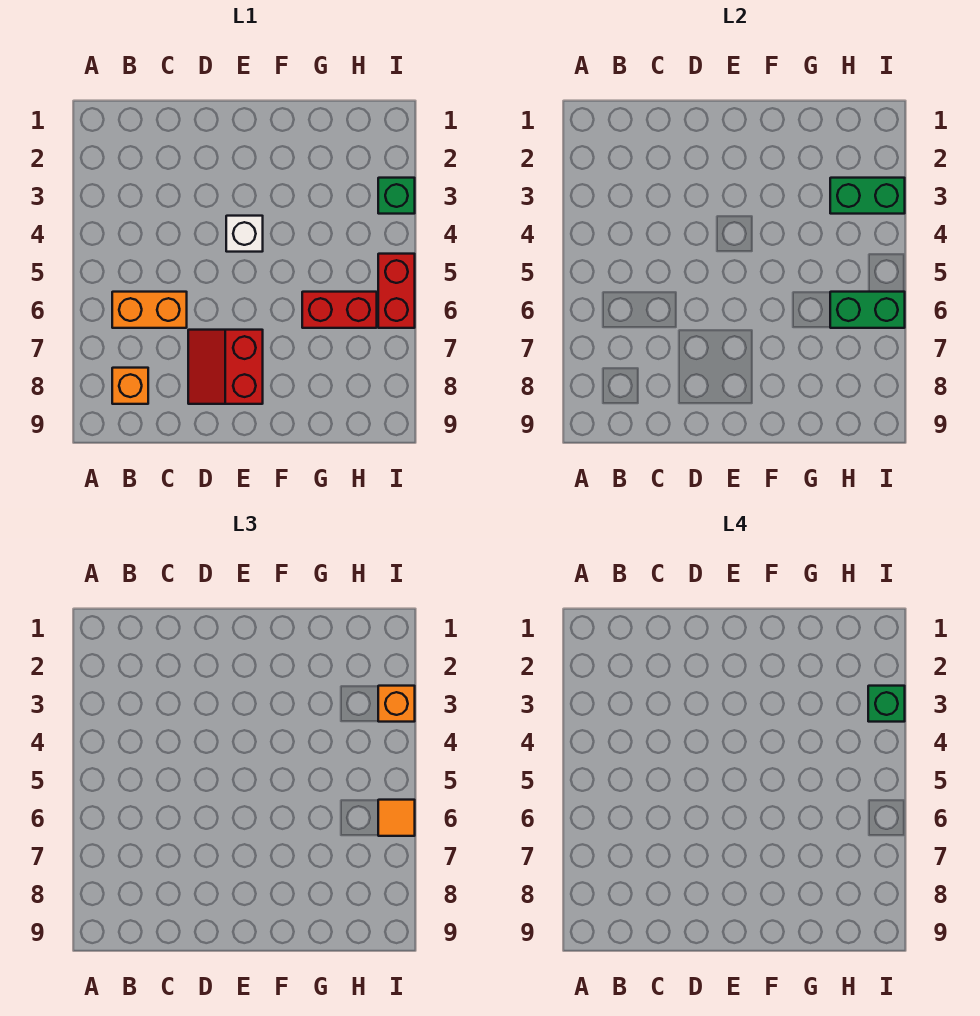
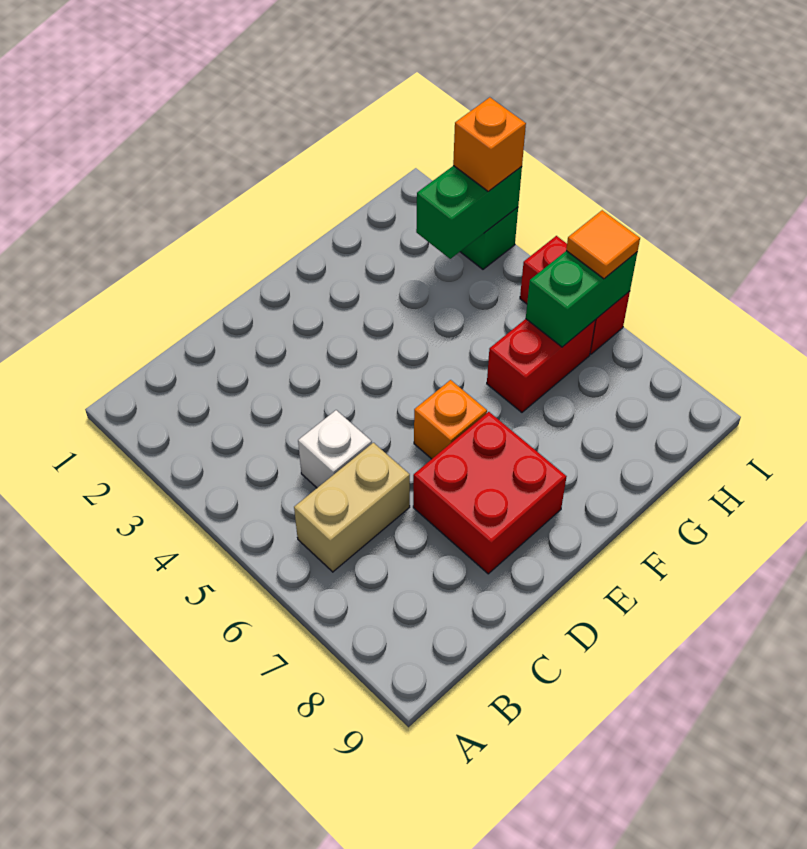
orange brick B6:C6 level 1 -> tan brick B6:C6 level 1
orange brick B8 level 1 -> orange brick E6 level 1
red slope D7:E8 level 1 top E -> red brick D7:E8 level 1
white brick E4 level 1 -> white brick C5 level 1
green brick I3 level 4 -> none

